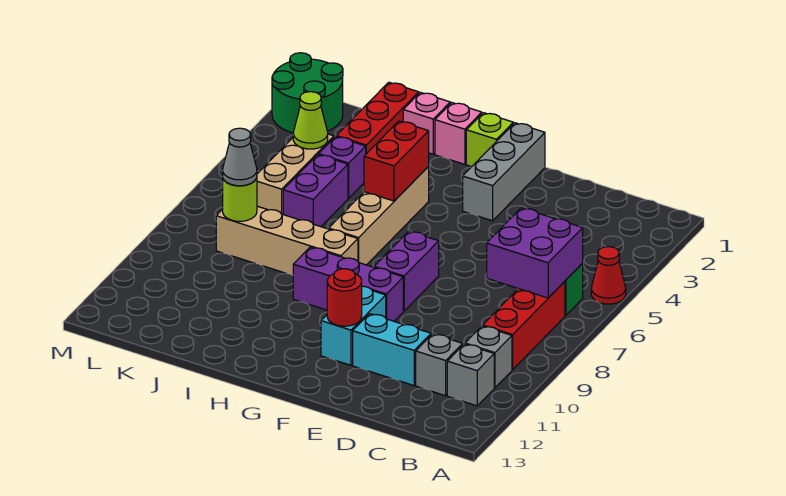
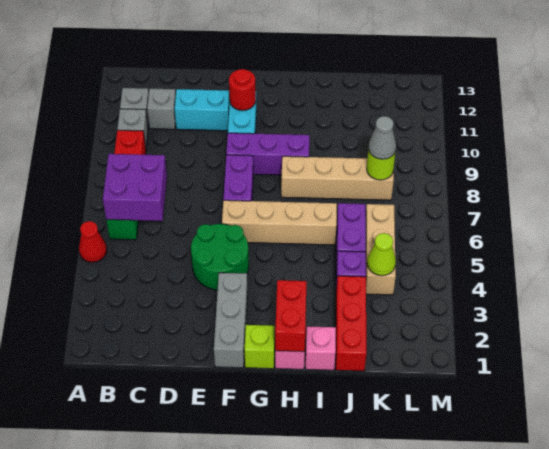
tan brick H4:H7 level 1 -> tan brick F6:I6 level 1
red brick H4:H5 level 2 -> red brick H1:H2 level 2
green round brick L1:M2 level 1 -> green round brick E4:F5 level 1

